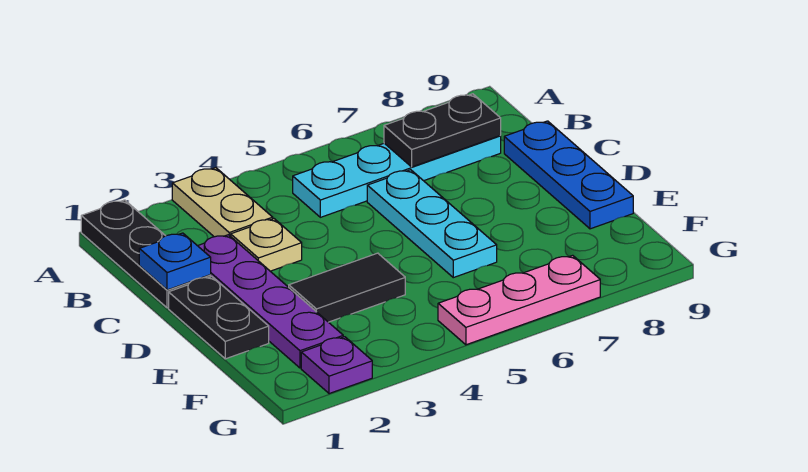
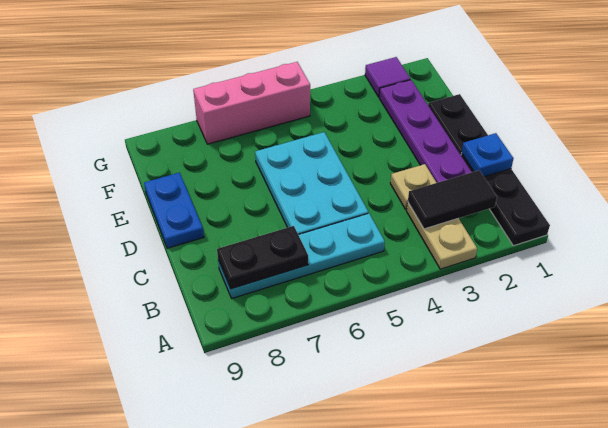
cyan plate C6:E6 level 1 -> cyan plate C5:E6 level 1
blue plate C9:E9 level 1 -> blue plate D9:E9 level 1
black tile E3:E4 level 1 -> black tile B2:B3 level 2
purple plate G2 level 1 -> purple tile G2 level 1
pink plate G5:G7 level 1 -> pink brick G5:G7 level 1

